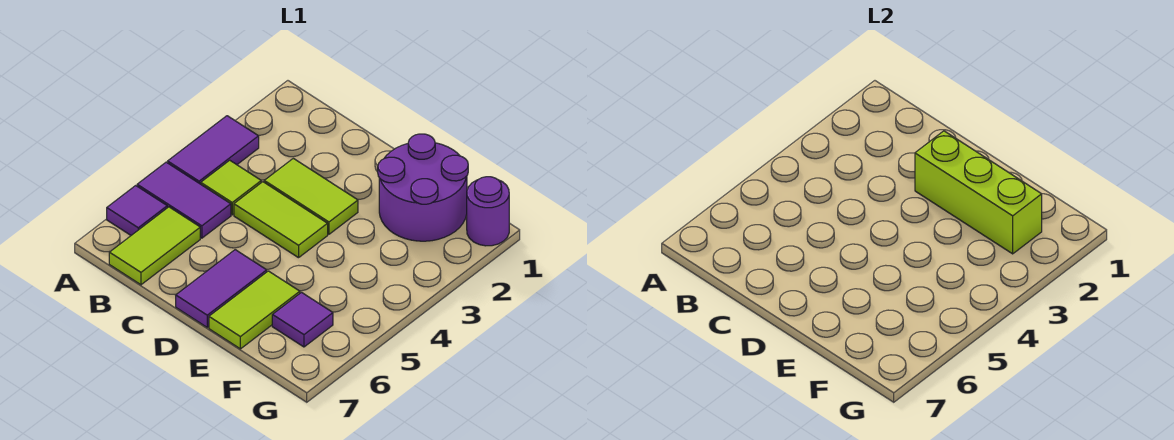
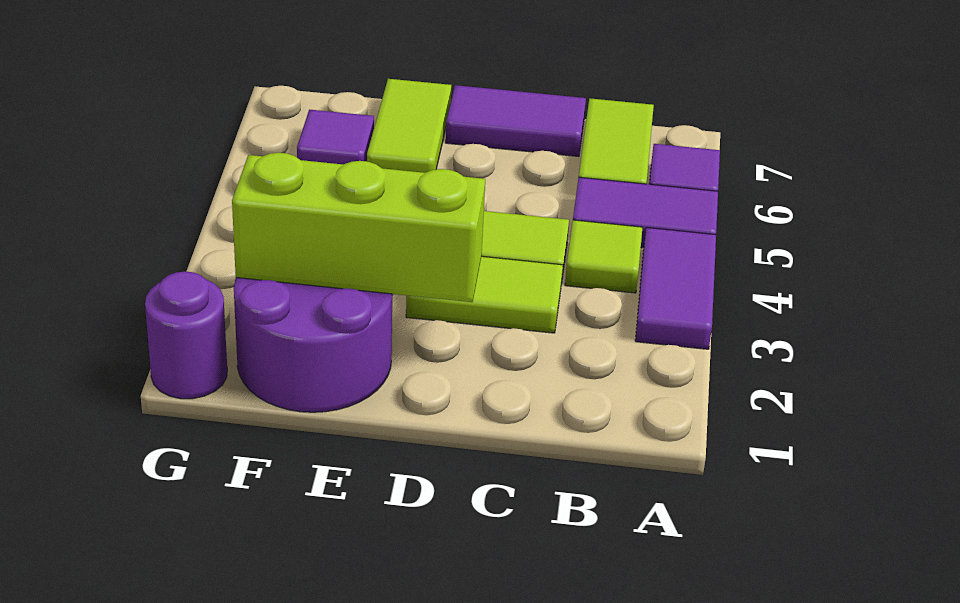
purple tile D6:D7 level 1 -> purple tile C7:D7 level 1

